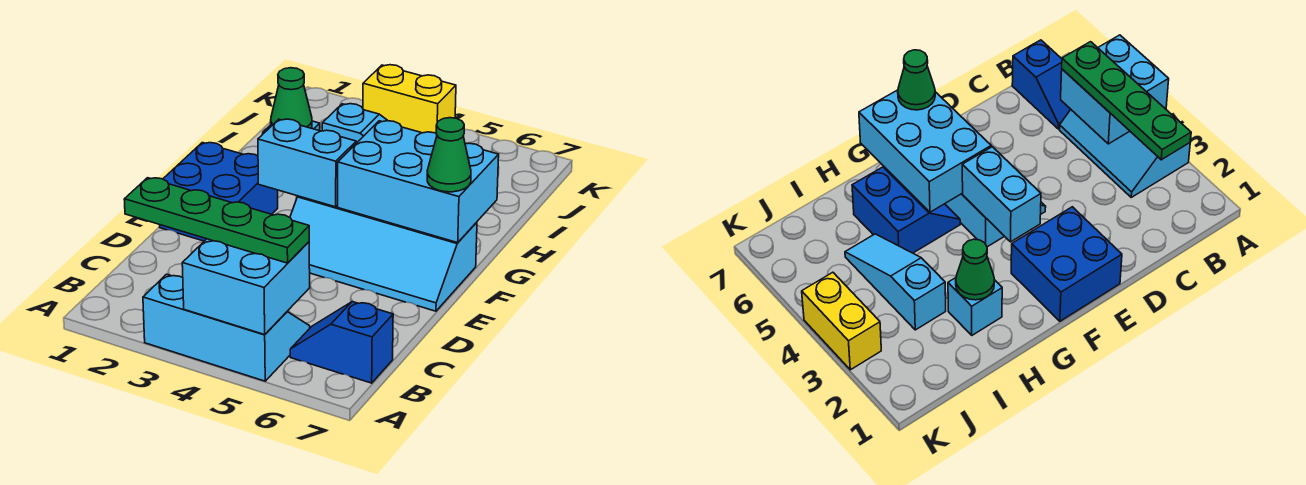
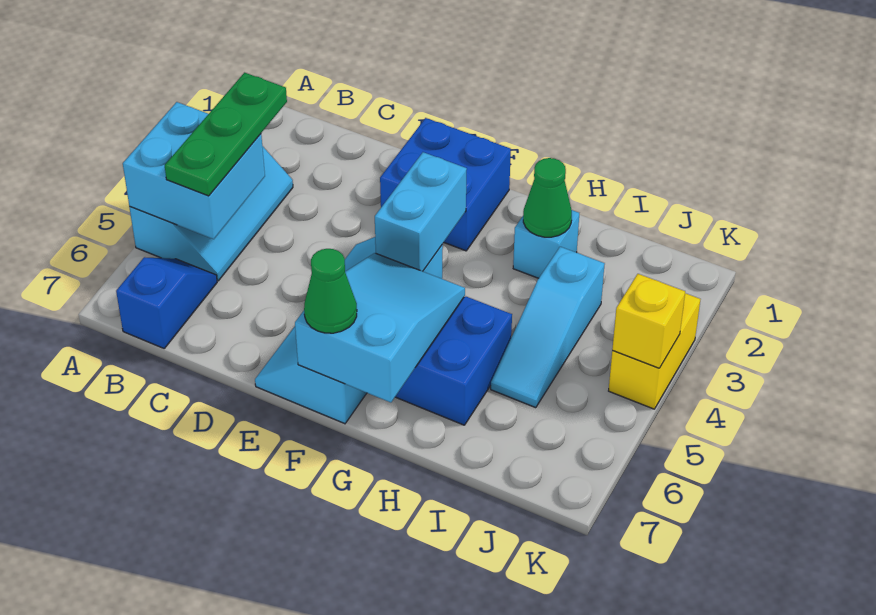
green plate B2:B5 level 3 -> green plate B3:B5 level 3
cyan brick F5:G7 level 2 -> cyan slope F5:G7 level 2 top 7
none -> yellow brick K4 level 2

